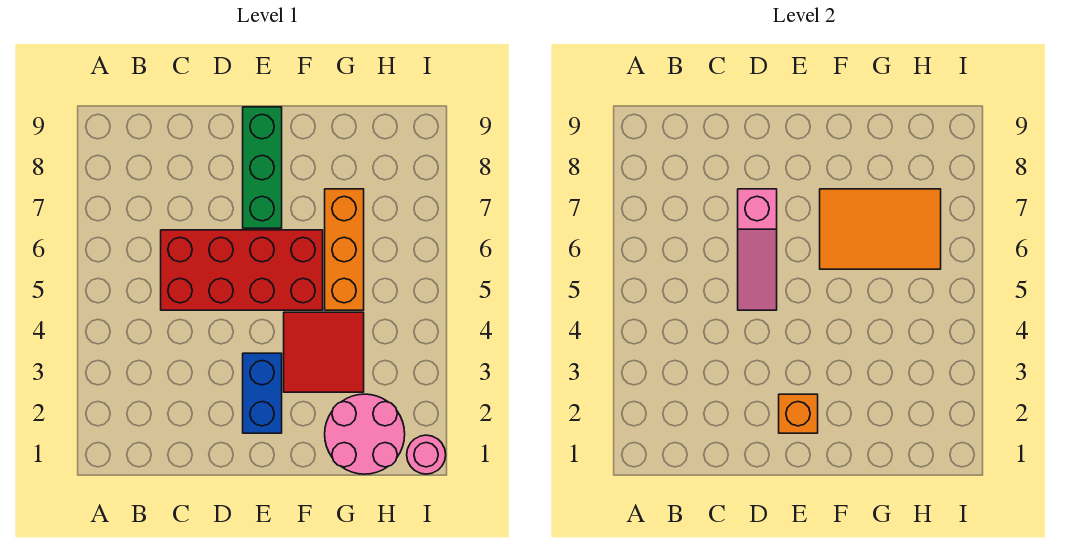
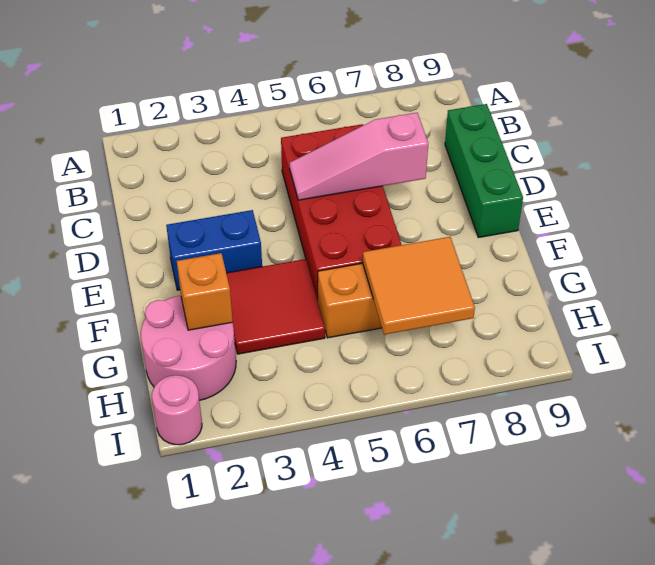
orange brick E2 level 2 -> orange brick G2 level 2
green brick E7:E9 level 1 -> green brick C9:E9 level 1
orange tile F6:H7 level 2 -> orange tile G6:H7 level 2

